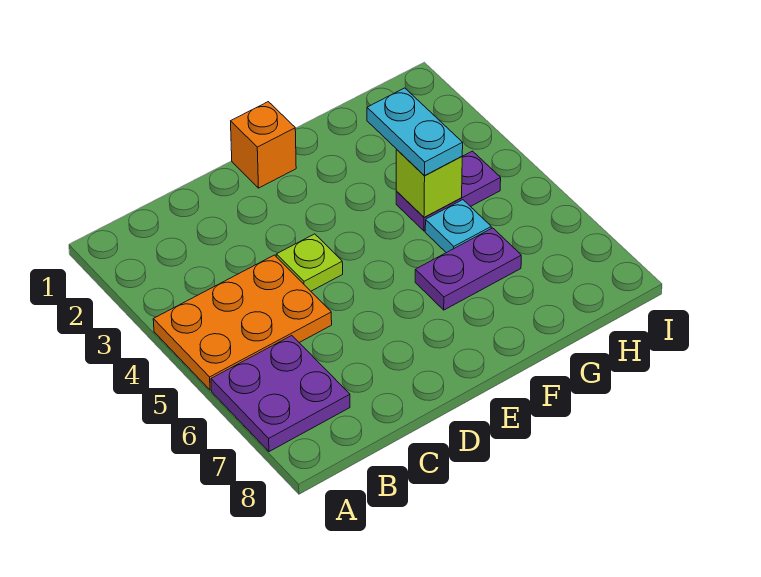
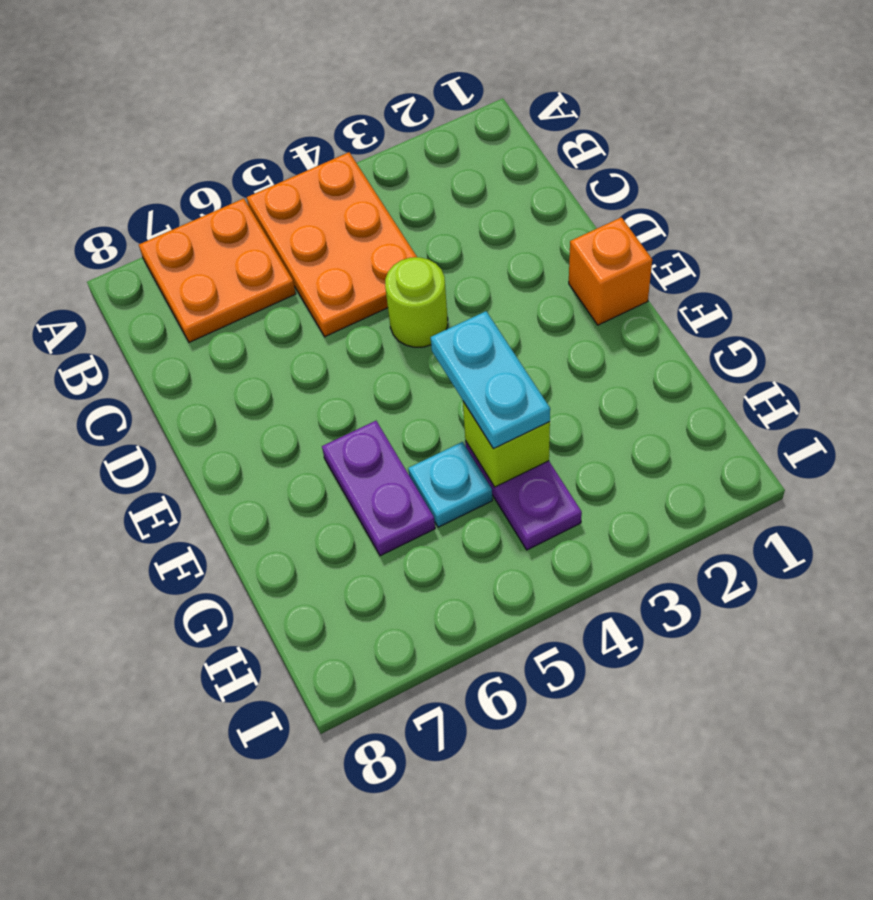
purple plate A6:B7 level 1 -> orange plate A6:B7 level 1
lime plate D4 level 1 -> lime round brick D4 level 1
cyan plate G3:G4 level 3 -> cyan plate F4:G4 level 3

